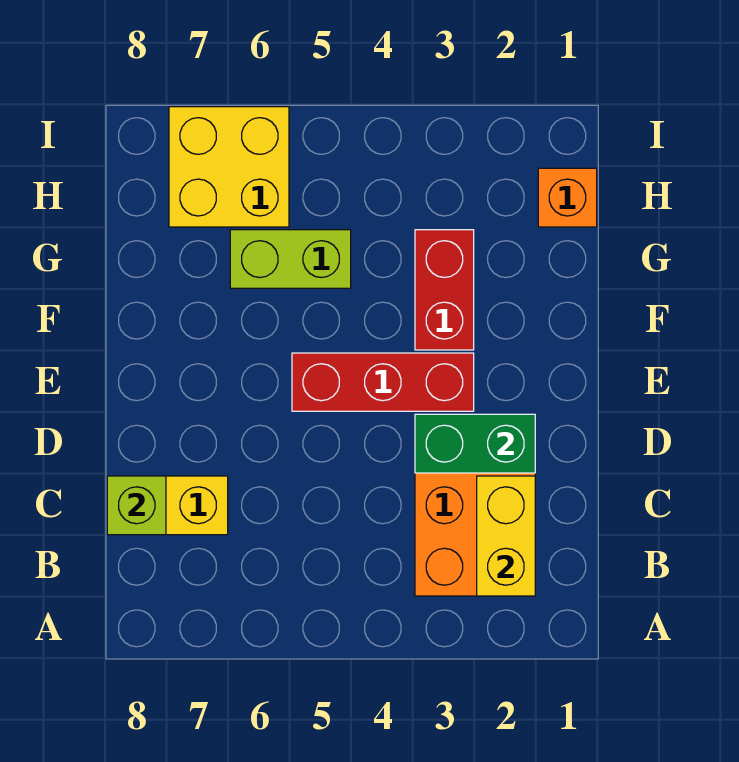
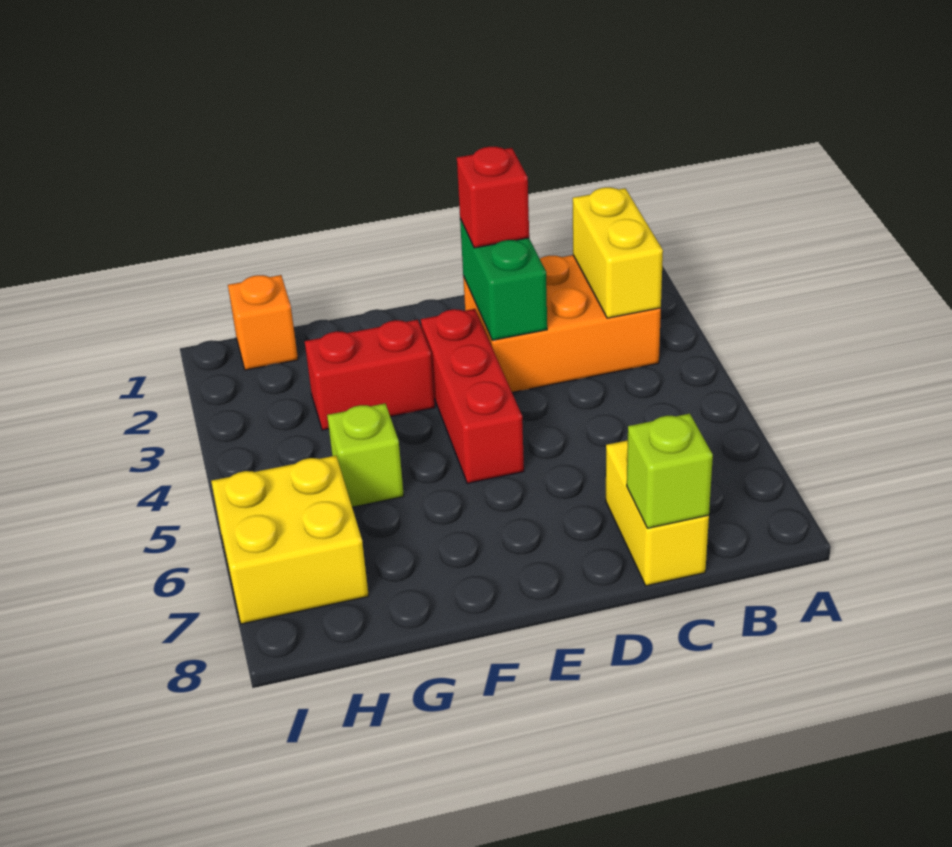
yellow brick B2:C2 level 2 -> yellow brick B2:B3 level 2
none -> red brick D2 level 3
lime brick G5:G6 level 1 -> lime brick G5 level 1

